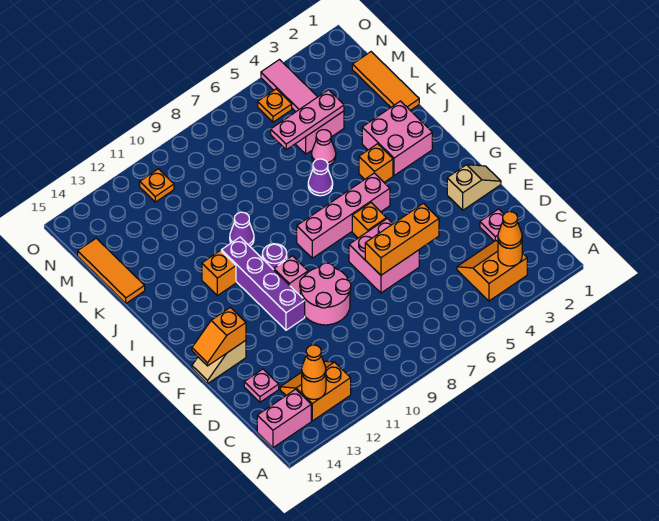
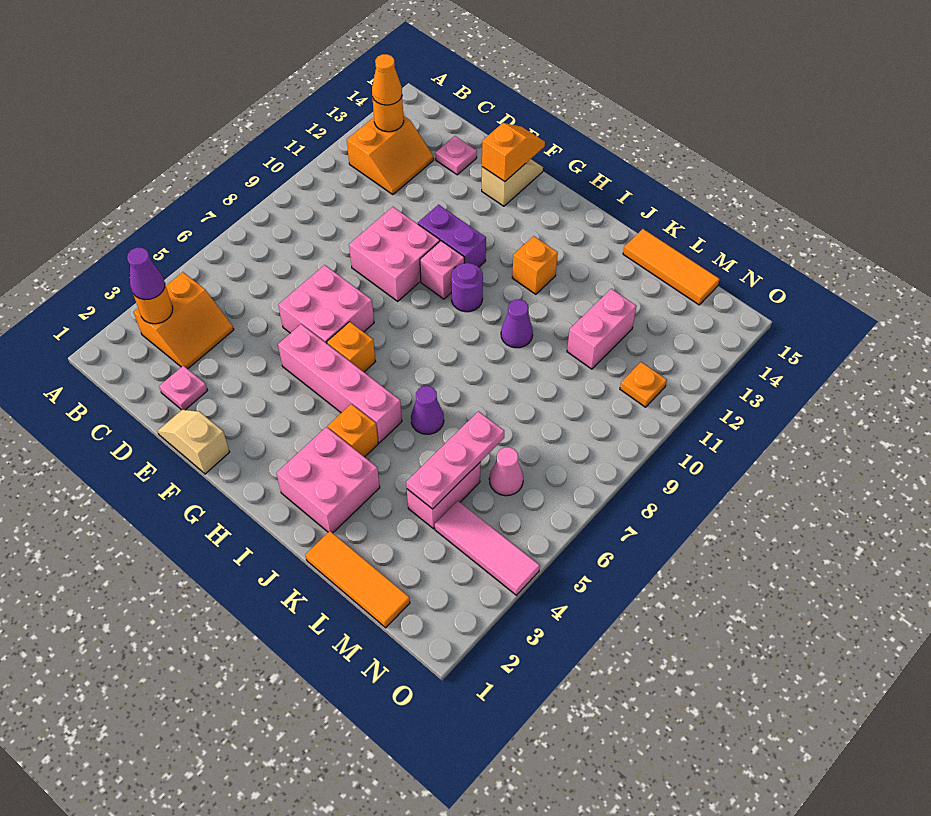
orange cone B3 level 3 -> purple cone B3 level 3
pink brick B14:B15 level 1 -> pink brick L11:L12 level 1
orange brick E5:E7 level 2 -> none
pink round brick E9:F10 level 1 -> pink brick E9:F10 level 1
tan slope F1:F2 level 1 top 2 -> tan slope E1:F1 level 1 top F
purple brick F11:I11 level 1 -> purple brick F11:G11 level 1
pink brick H5:H8 level 1 -> pink brick F5:I5 level 1
pink cone K5 level 1 -> pink cone M6 level 1
orange plate N5 level 1 -> none

